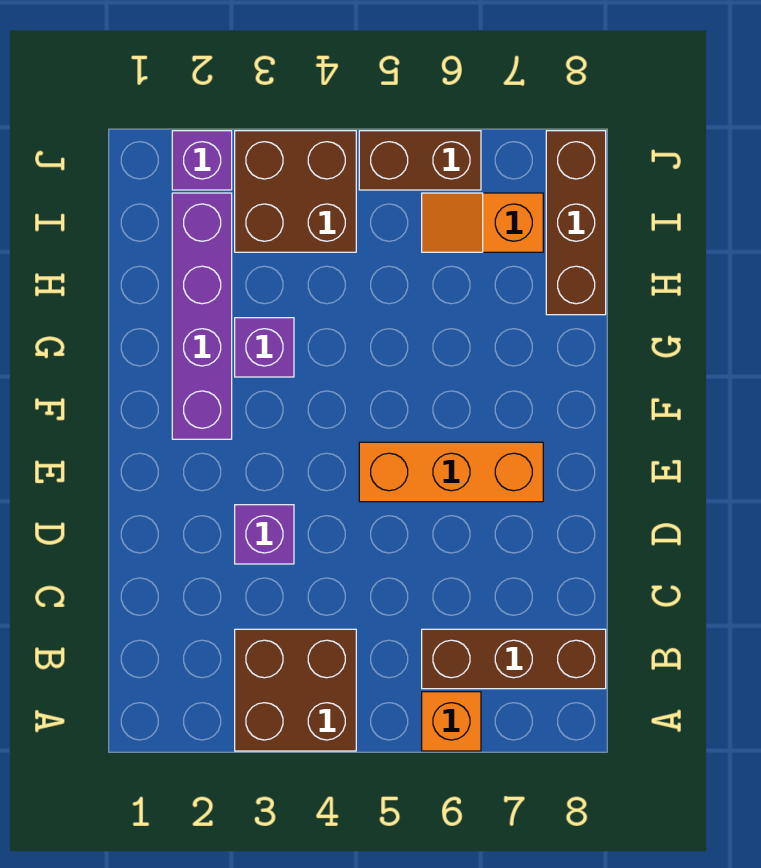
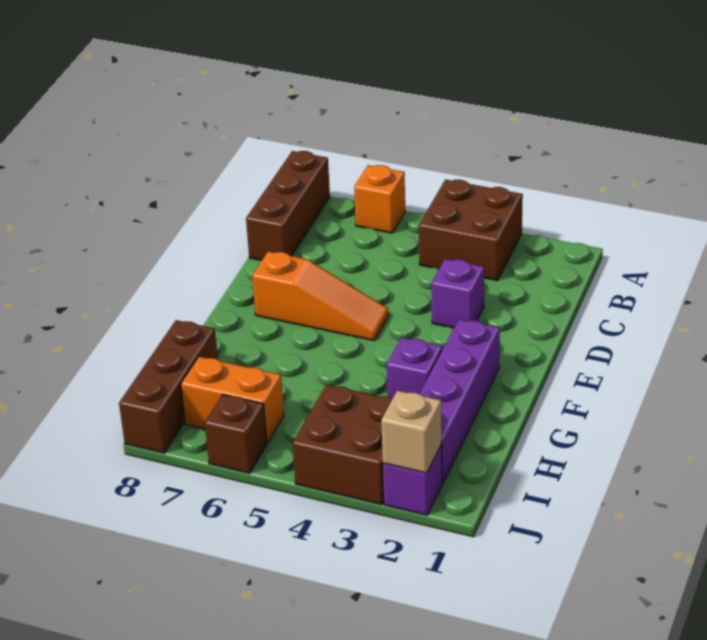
brown brick B6:B8 level 1 -> brown brick A8:C8 level 1
orange brick E5:E7 level 1 -> orange slope E5:E7 level 1 top 7
orange slope I6:I7 level 1 top 7 -> orange brick I6:I7 level 1
none -> tan brick J2 level 2
brown brick J5:J6 level 1 -> brown brick J6 level 1

